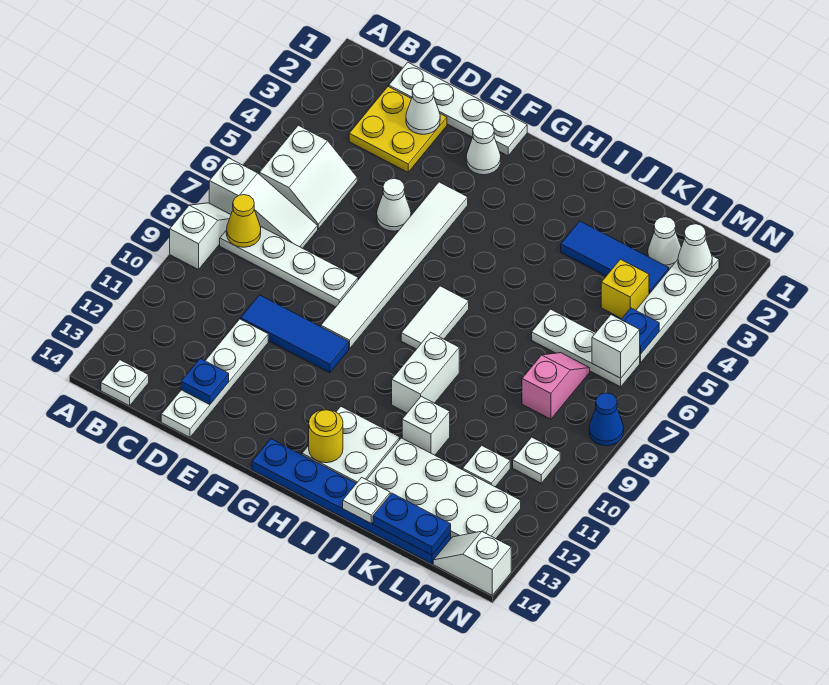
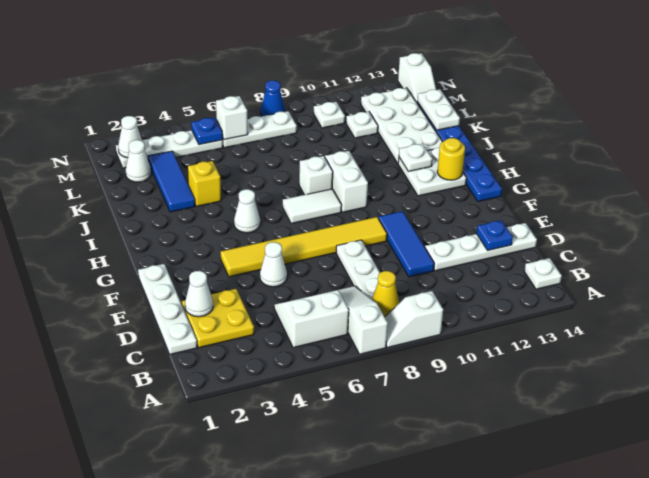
white cone F2 level 1 -> white cone H5 level 1
white tile F4:F9 level 1 -> yellow tile F4:F9 level 1
white brick I9:I10 level 1 -> white brick H9:I9 level 1
white brick J11 level 1 -> white brick I8 level 1
white plate J14 level 2 -> white plate I12 level 2
white plate K6:M6 level 1 -> white plate M6:M8 level 1
blue plate K14:L14 level 2 -> white plate K14:L14 level 2
yellow brick L4 level 1 -> yellow brick J4 level 1
pink slope L7:L8 level 1 top 8 -> none

